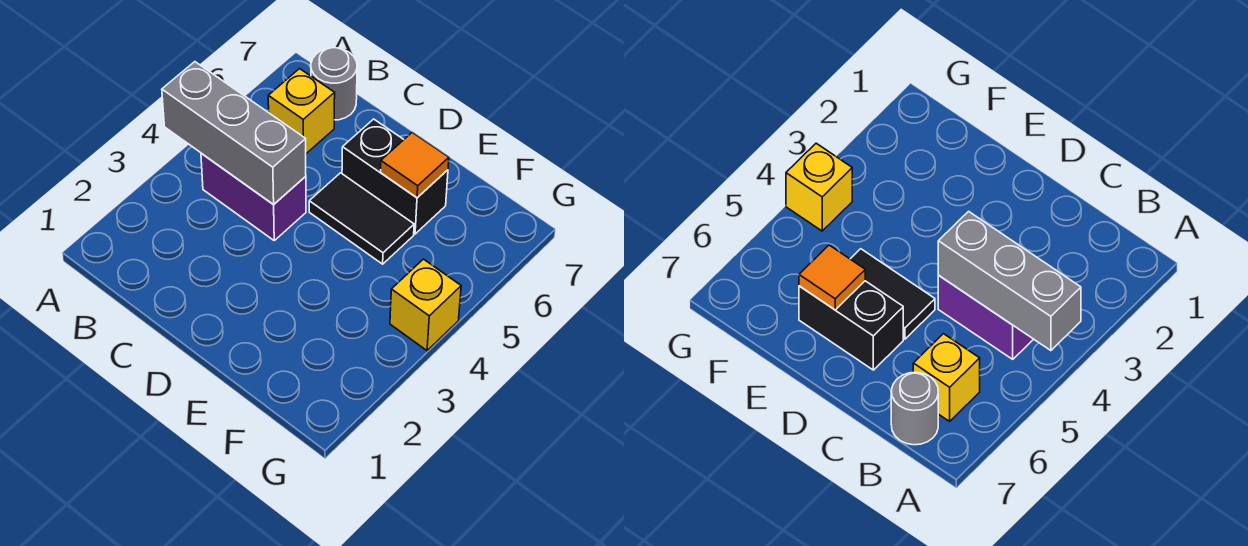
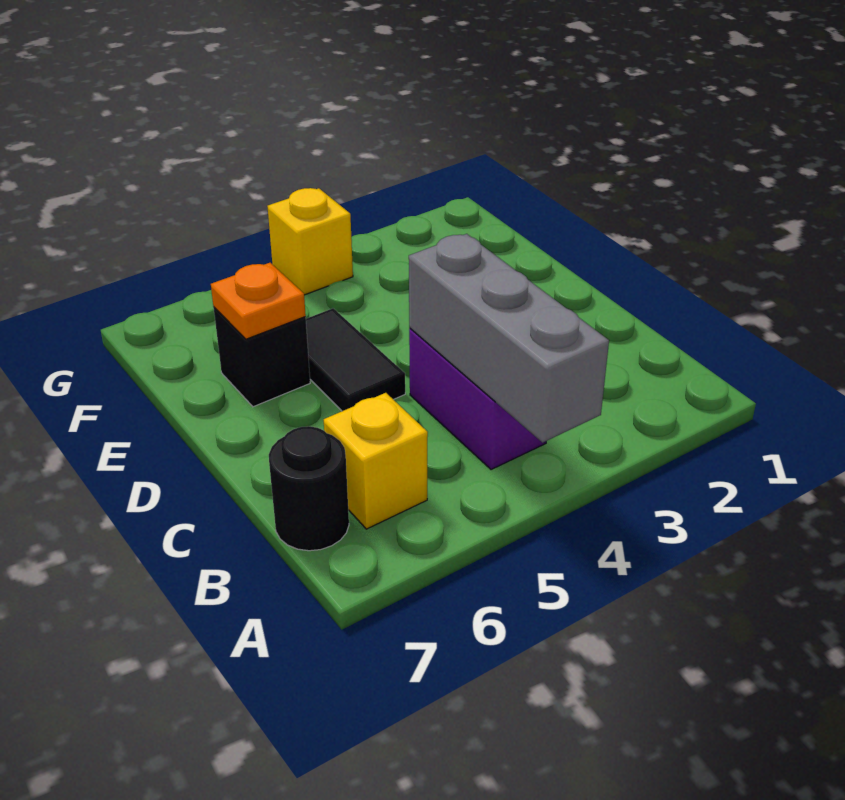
grey round brick B7 level 1 -> black round brick B7 level 1
black brick D6:E6 level 1 -> black brick E6 level 1
orange tile E6 level 2 -> orange plate E6 level 2

